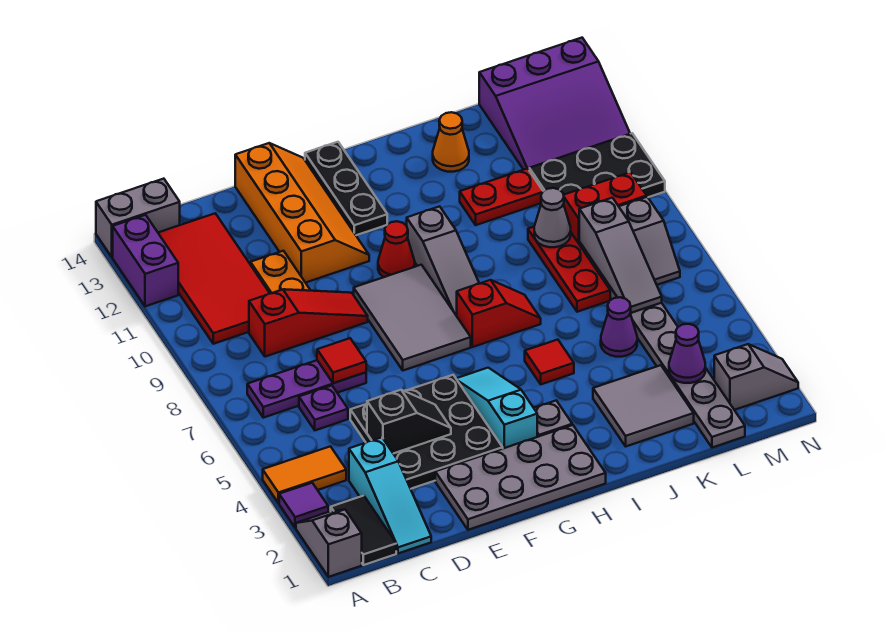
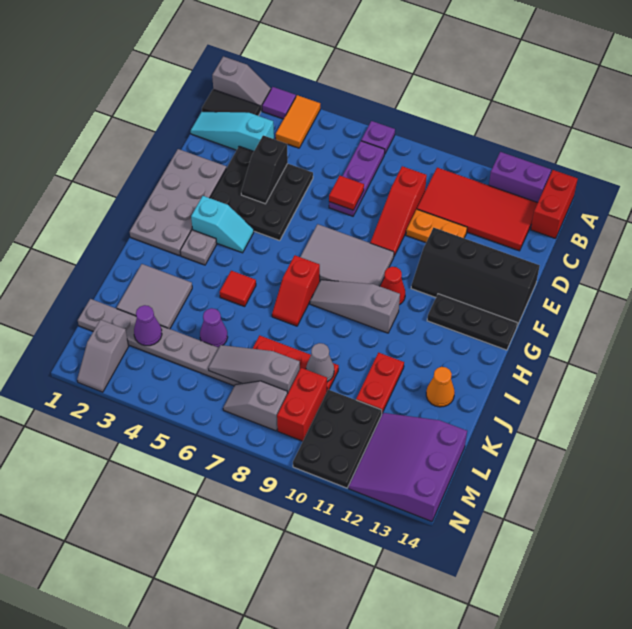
grey brick A14:B14 level 1 -> red brick A14:B14 level 1
purple plate C6 level 1 -> purple plate A7 level 1
orange slope E11:F14 level 1 top E -> black slope E11:F14 level 1 top E
cyan slope G3:G5 level 1 top 3 -> cyan slope G3:G4 level 1 top 3

